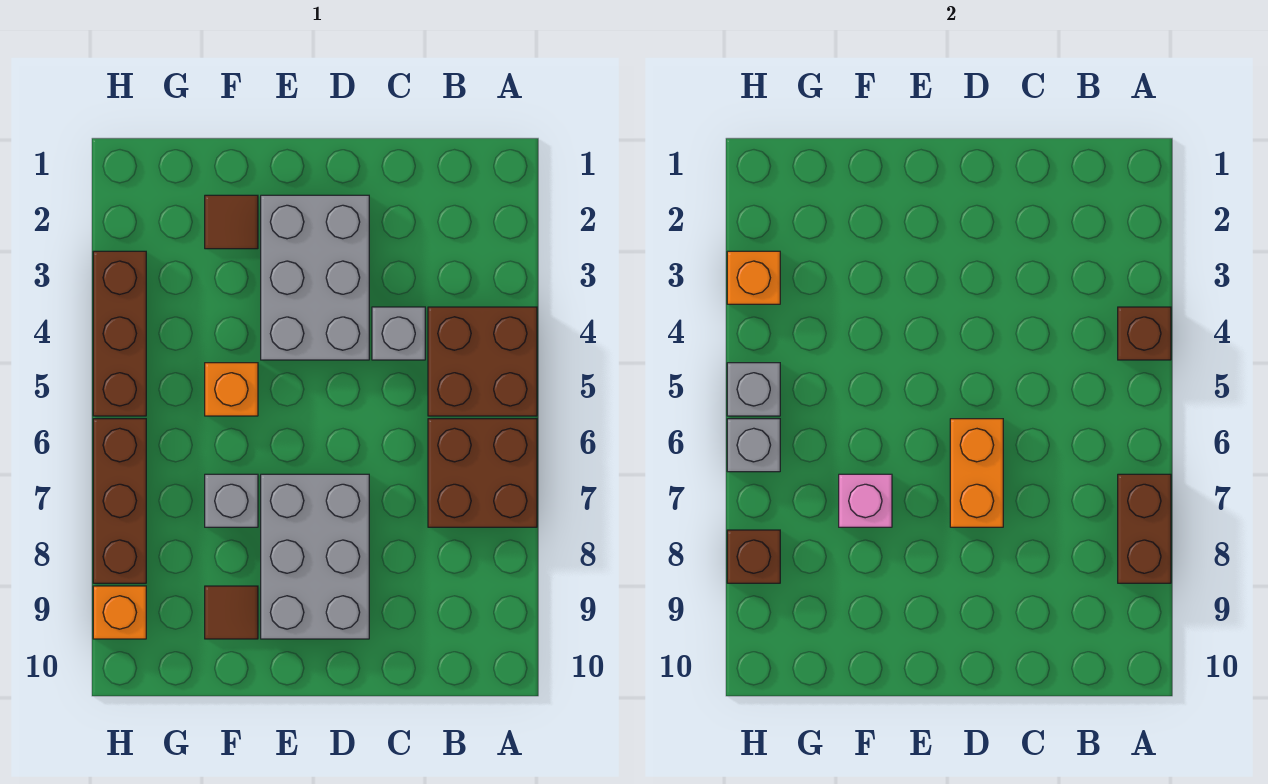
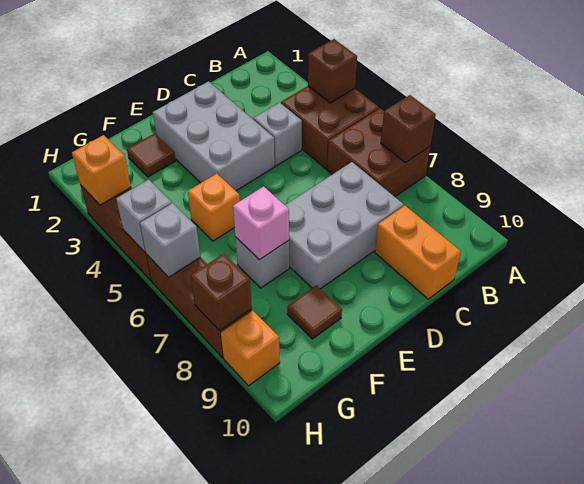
brown brick A7:A8 level 2 -> brown brick A7 level 2
orange brick D6:D7 level 2 -> orange brick C9:C10 level 1
grey brick D7:E9 level 1 -> grey brick C7:E8 level 1

